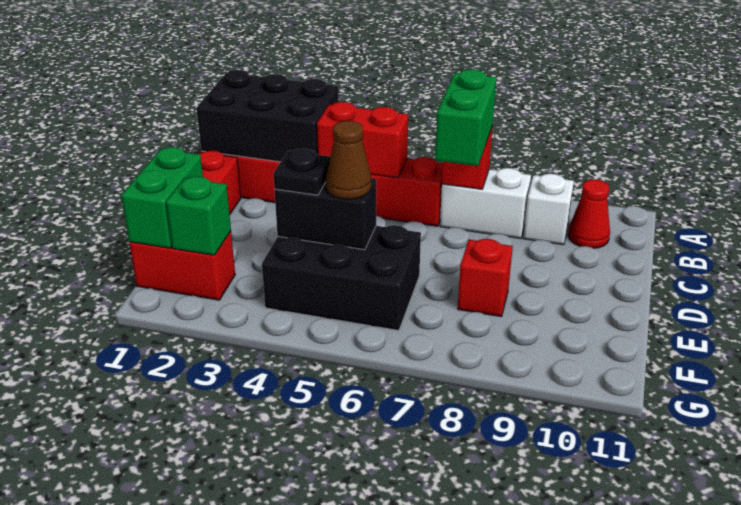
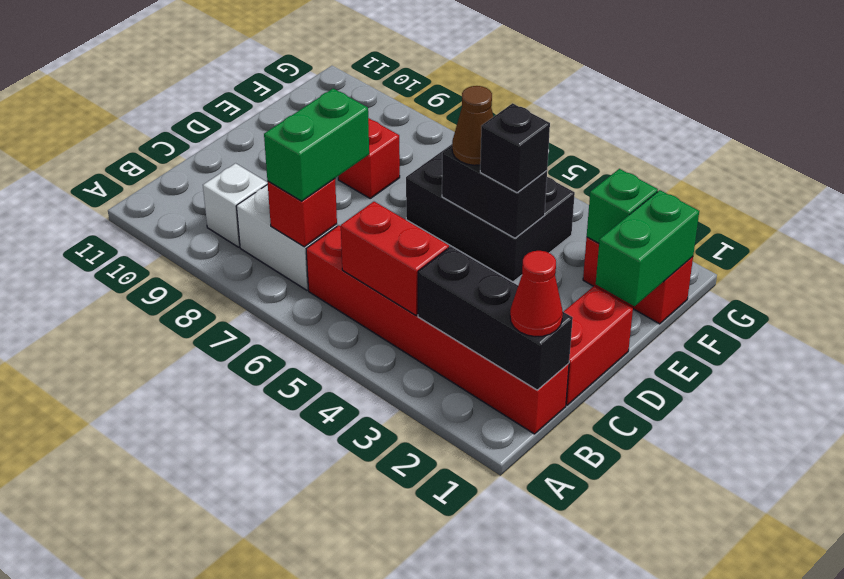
black brick A1:B3 level 2 -> black brick B1:B3 level 2
red cone B10 level 1 -> red cone B1 level 3
black plate E4 level 3 -> black brick E4 level 3

